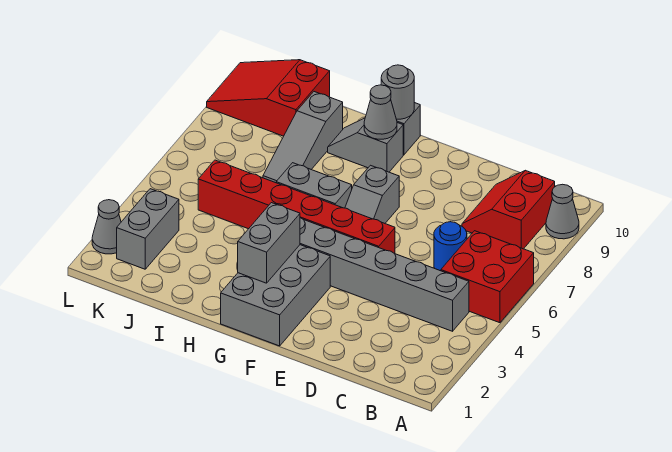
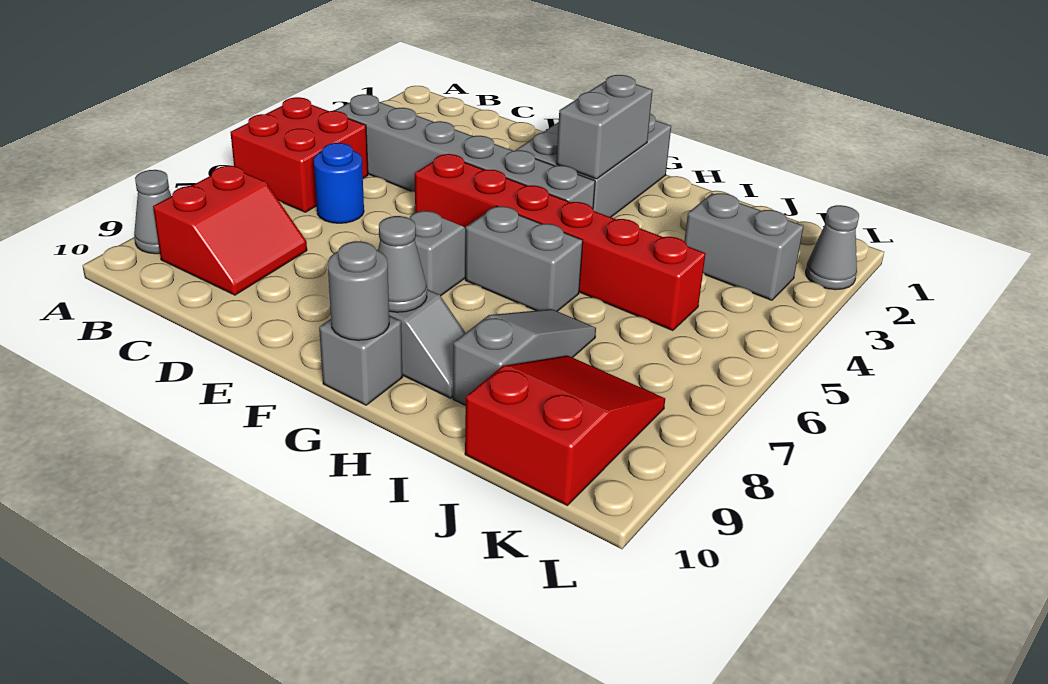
red slope J9:L10 level 1 top J -> red slope J8:K10 level 1 top 10
grey brick K2:K3 level 1 -> grey brick J3:K3 level 1

